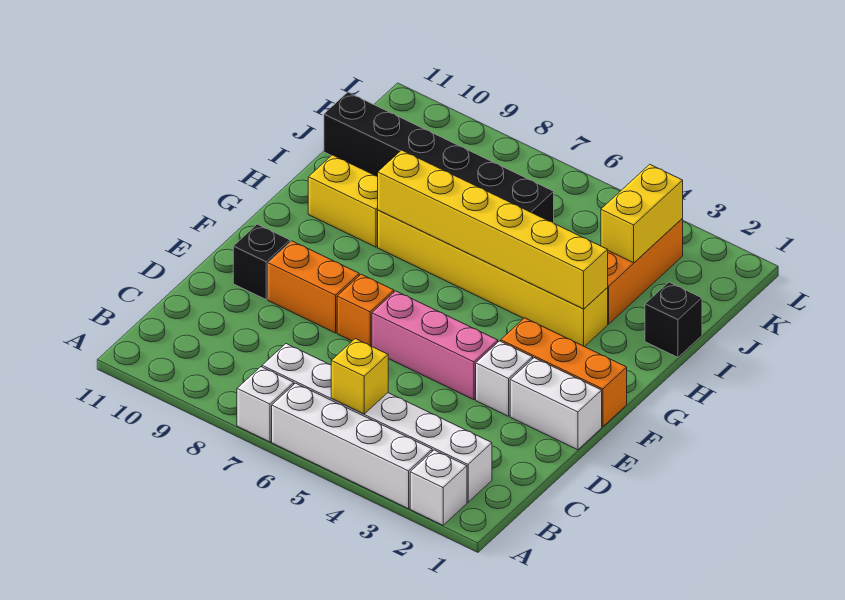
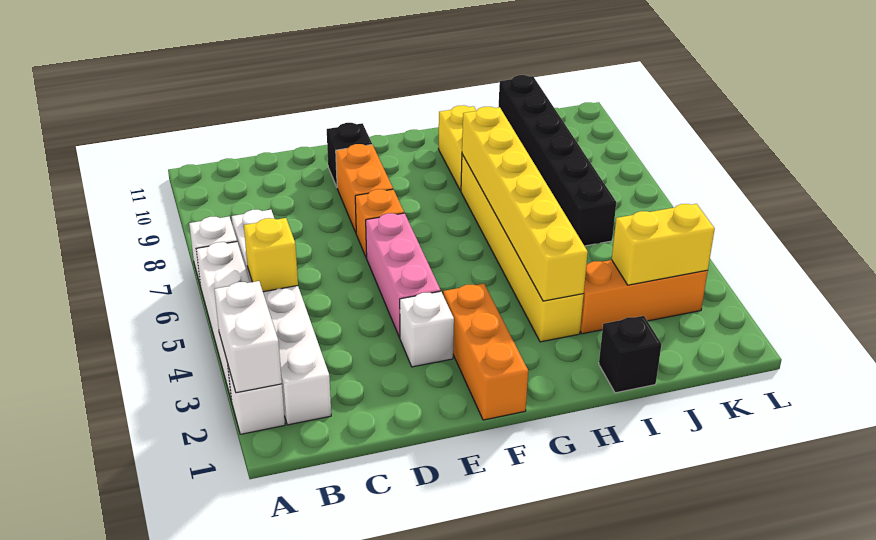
white brick E1:E2 level 1 -> white brick A2:A3 level 2

